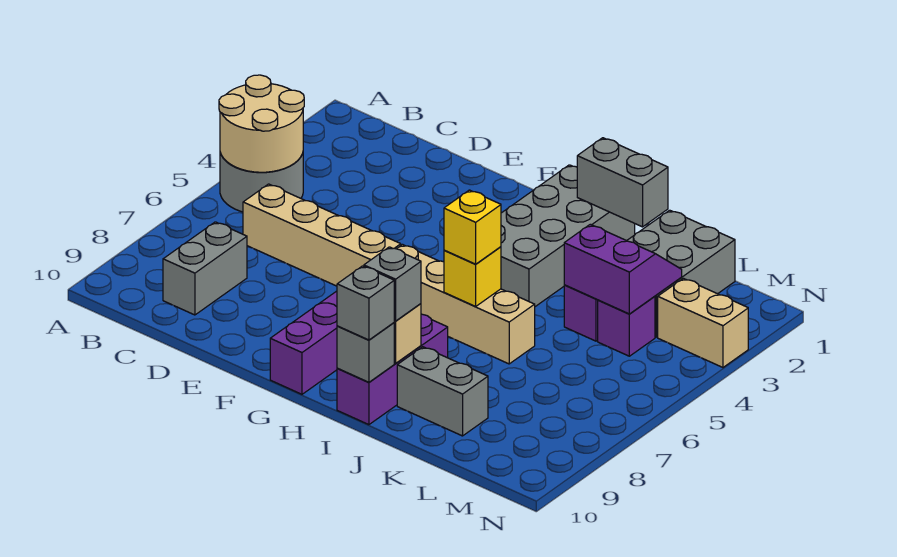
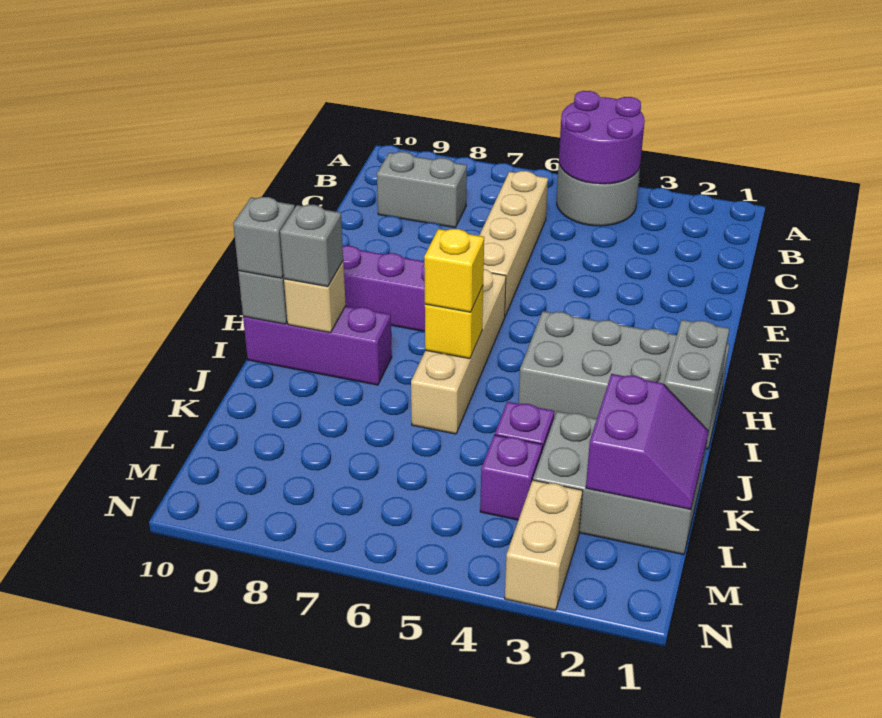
tan round brick A4:B5 level 2 -> purple round brick A4:B5 level 2
grey brick J9:K9 level 1 -> none
purple slope K3:L4 level 2 top 4 -> purple slope K1:L2 level 2 top 2

